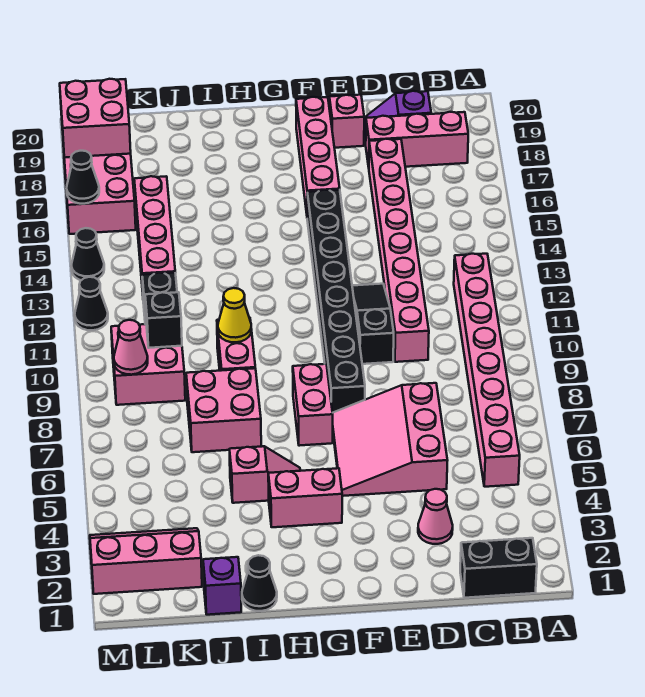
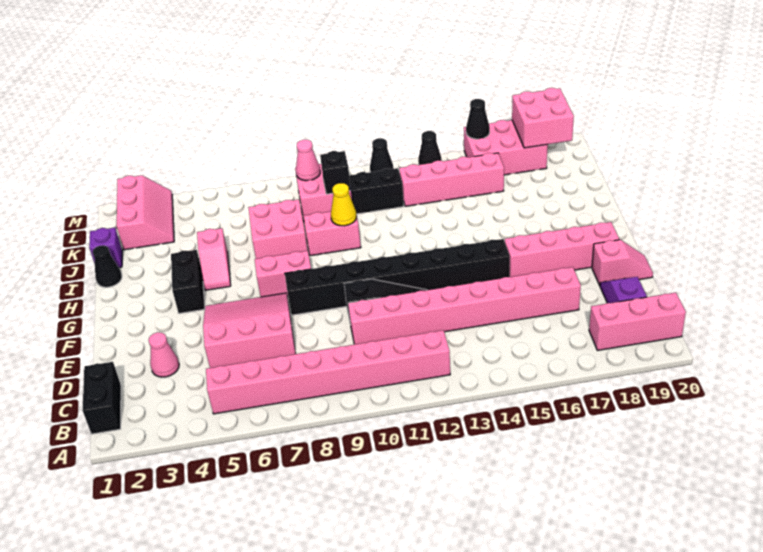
pink brick B18:D18 level 1 -> pink brick B18:B20 level 1
pink brick G4:H4 level 1 -> black brick G4:H4 level 1

